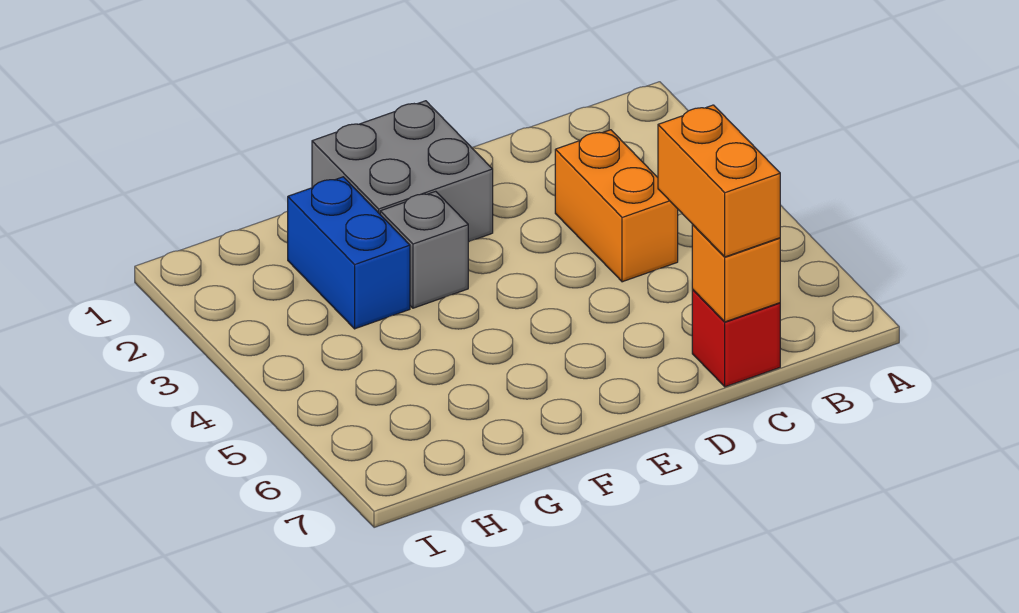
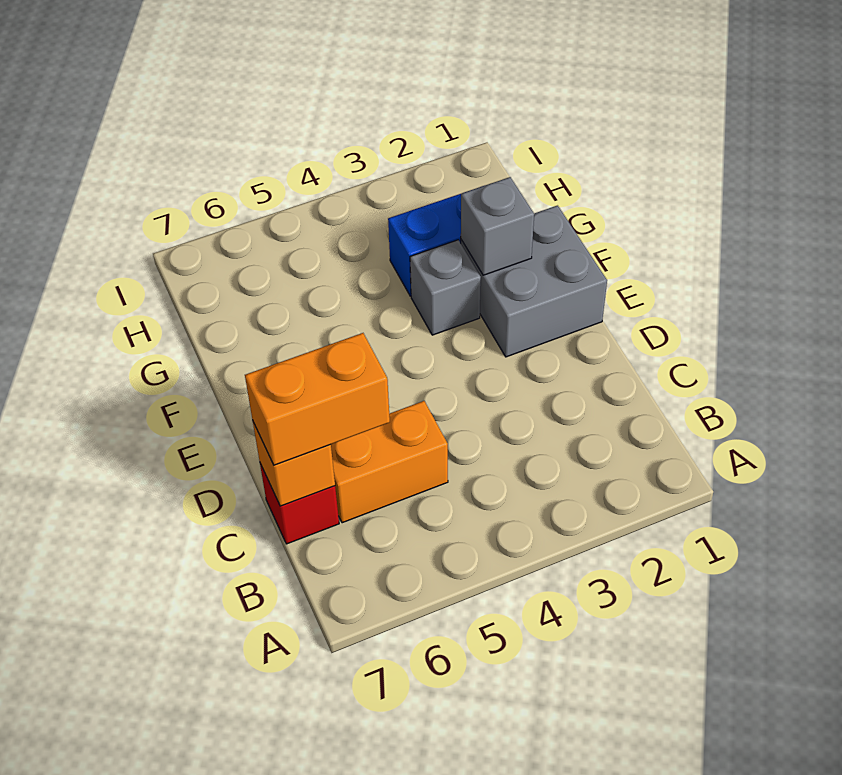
orange brick C3:C4 level 1 -> orange brick C5:C6 level 1
none -> grey brick F2 level 2

